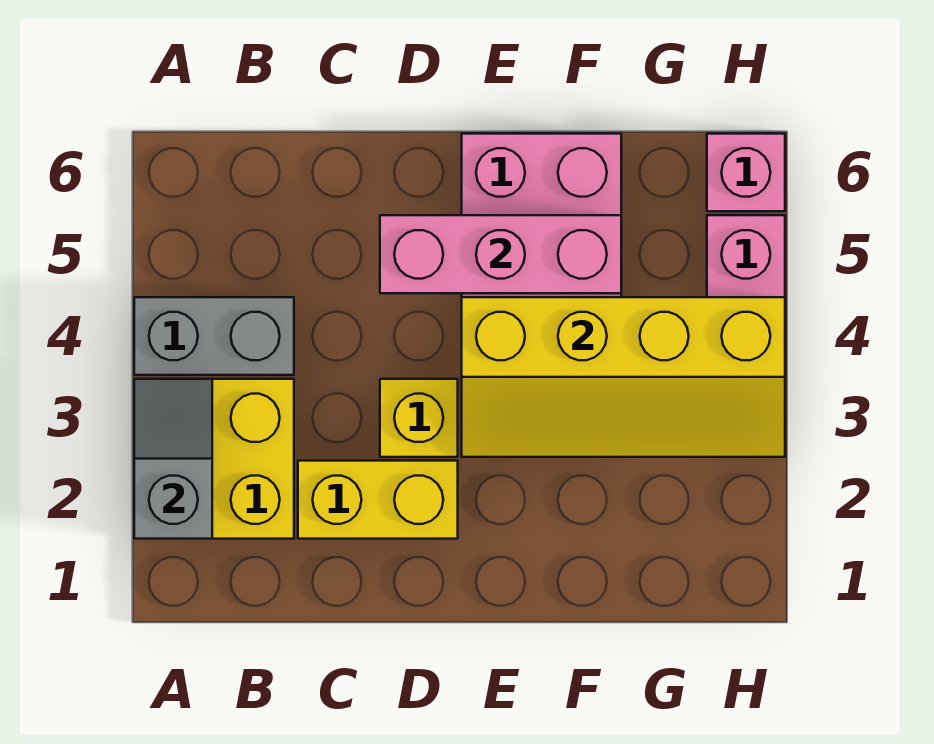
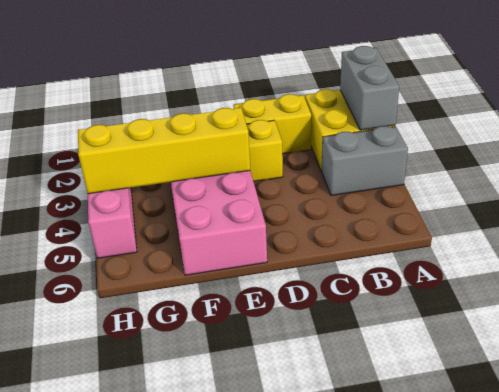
grey slope A2:A3 level 2 top 2 -> grey brick A2:A3 level 2
pink brick D5:F5 level 2 -> none
pink brick H6 level 1 -> none

